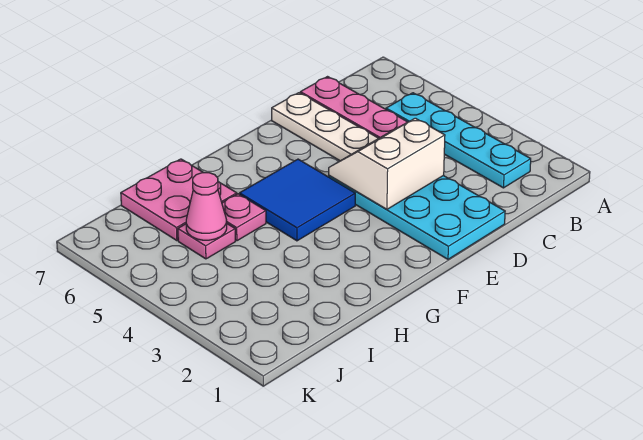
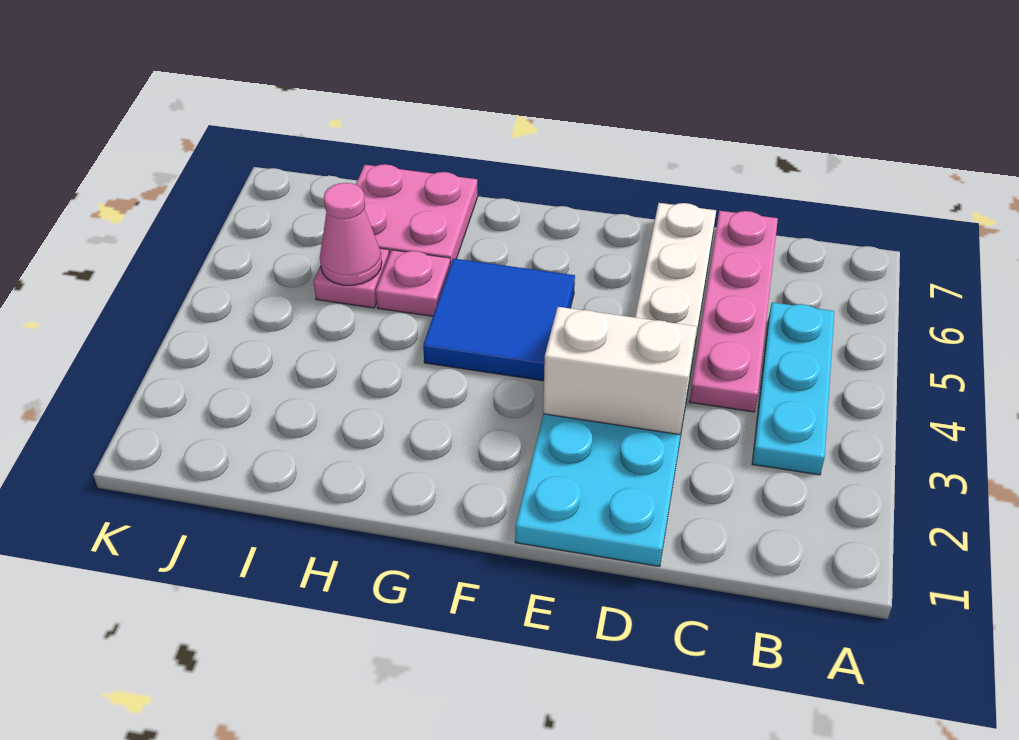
cyan plate B2:B5 level 1 -> cyan plate B3:B5 level 1

